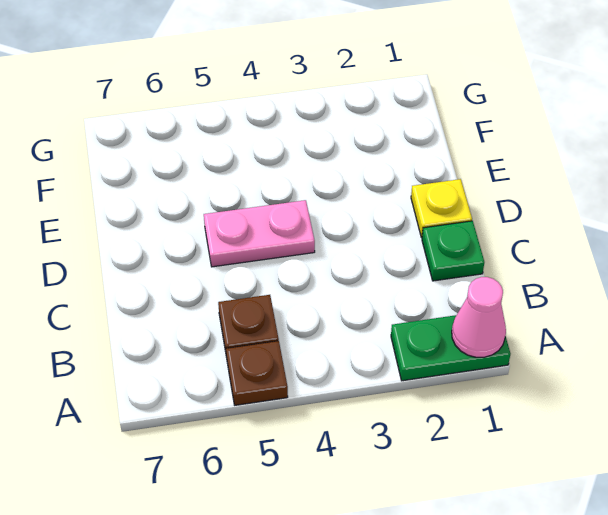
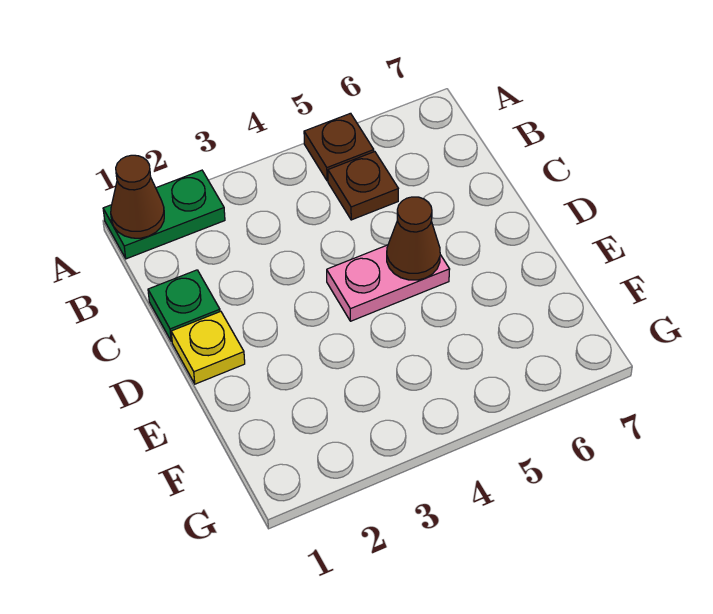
pink cone A1 level 2 -> brown cone A1 level 2
none -> brown cone D5 level 2

